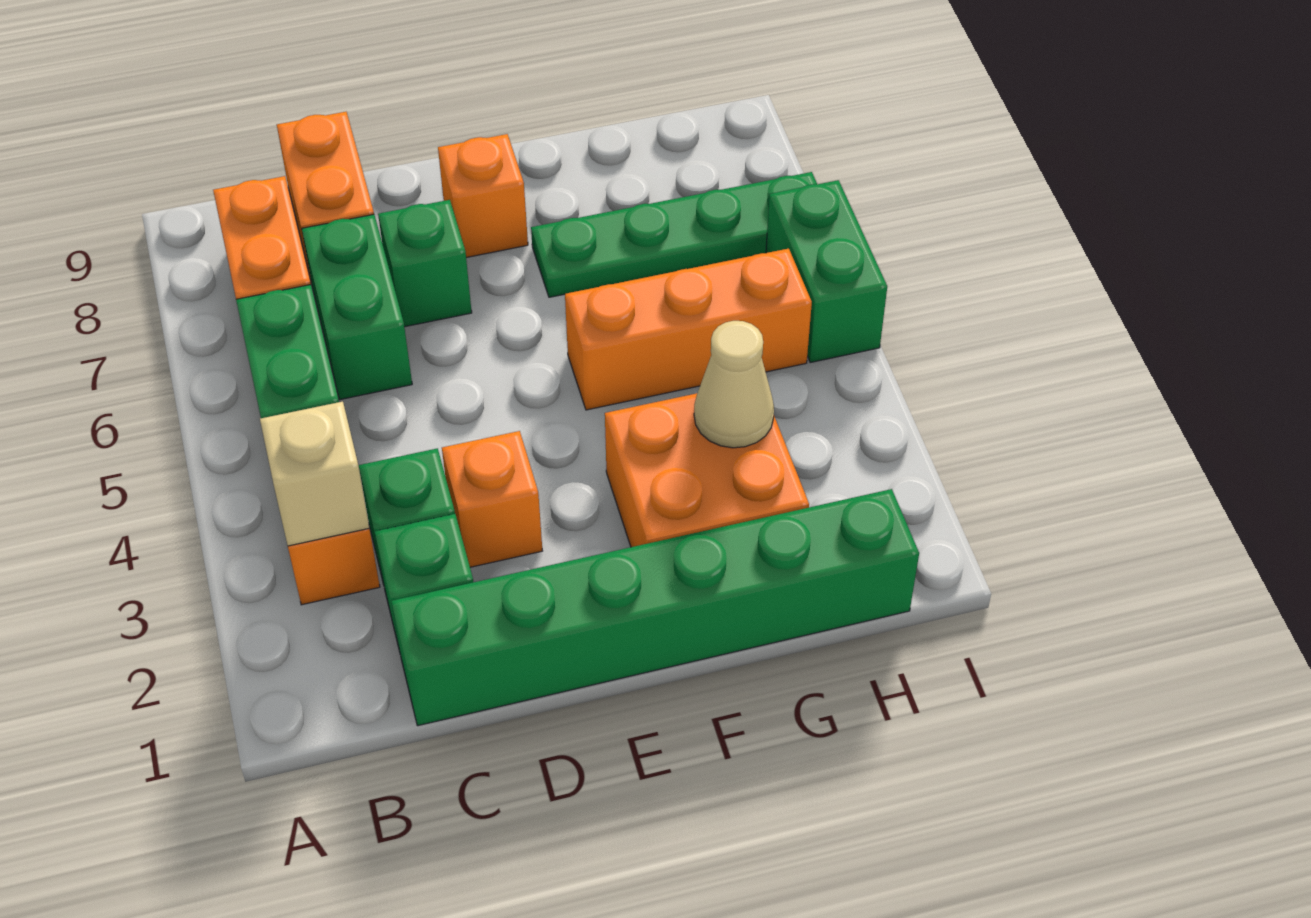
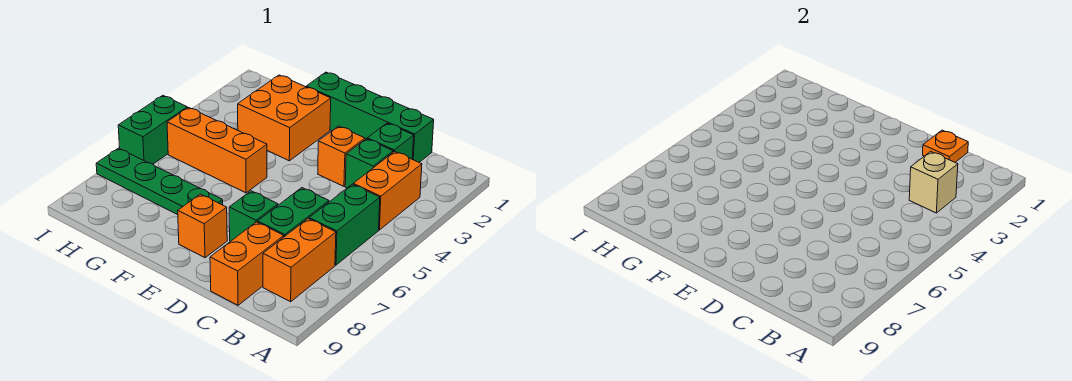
green brick C1:H1 level 1 -> green brick C1:F1 level 1
none -> orange plate C1 level 2
tan cone G3 level 2 -> none

